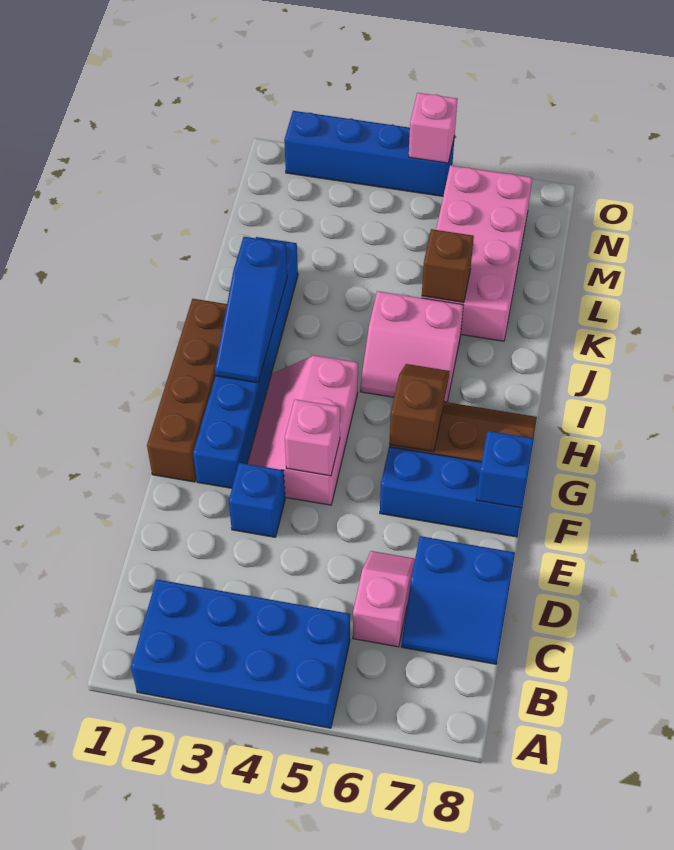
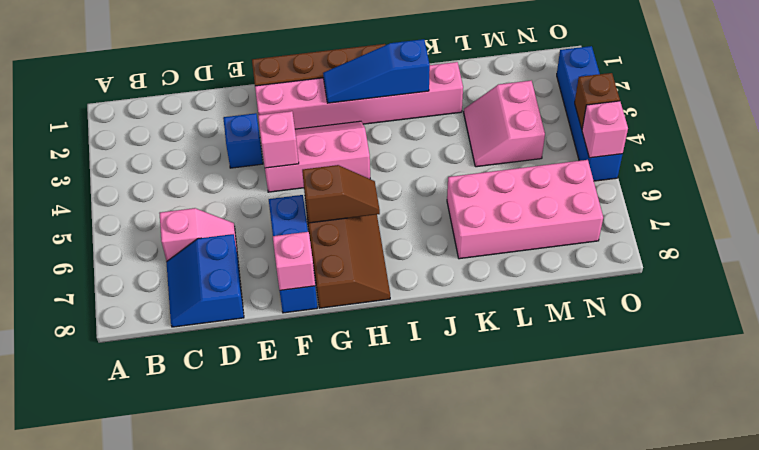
blue brick A2:B5 level 1 -> none
blue brick F2:K2 level 1 -> pink brick F2:K2 level 1
blue brick F8 level 2 -> pink brick F8 level 2
pink slope I5:J6 level 1 top J -> pink slope L3:M4 level 1 top M
brown brick K6 level 2 -> brown brick O4 level 2

